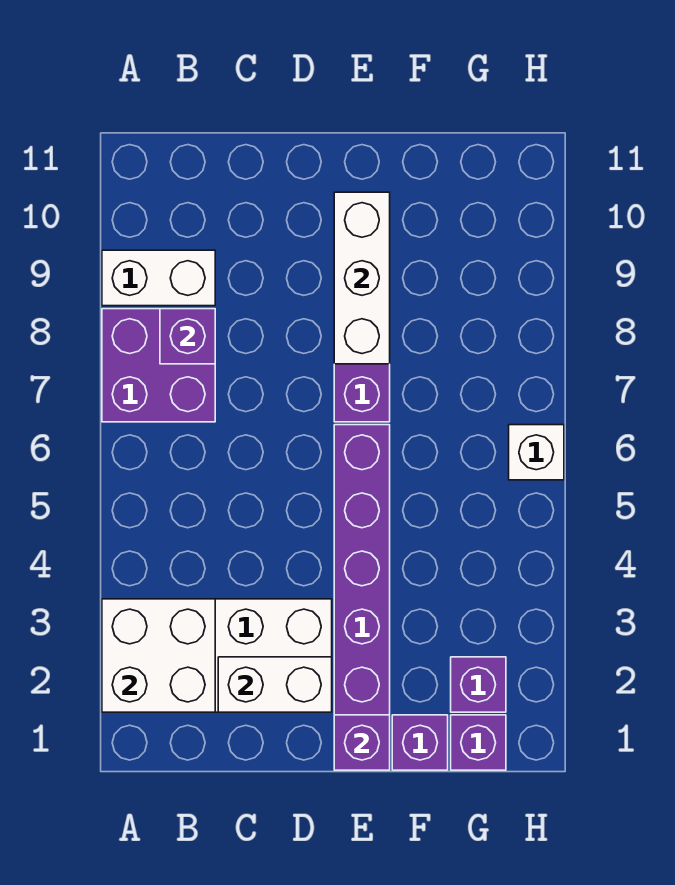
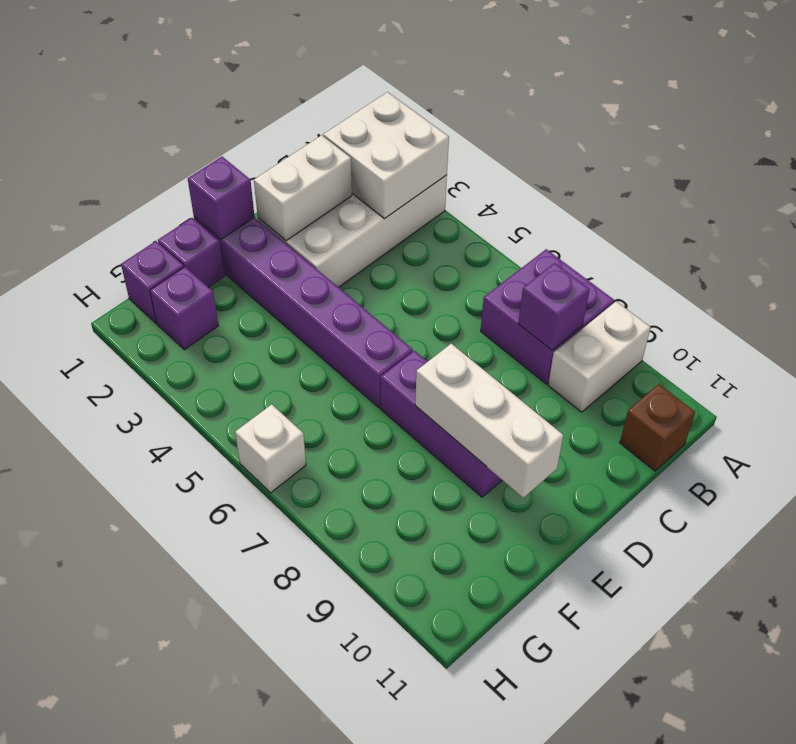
none -> brown brick B11 level 1

